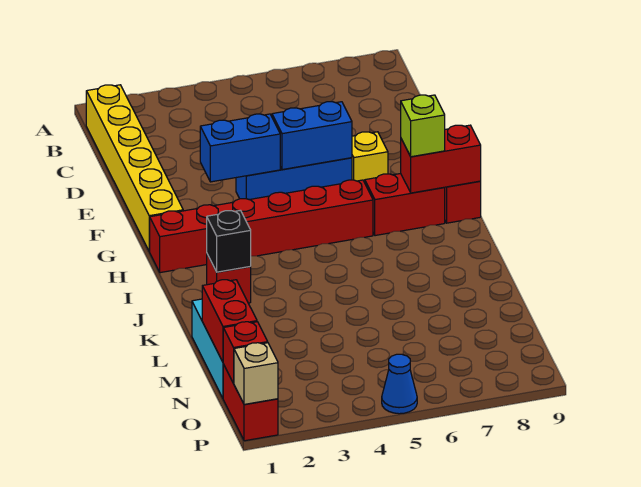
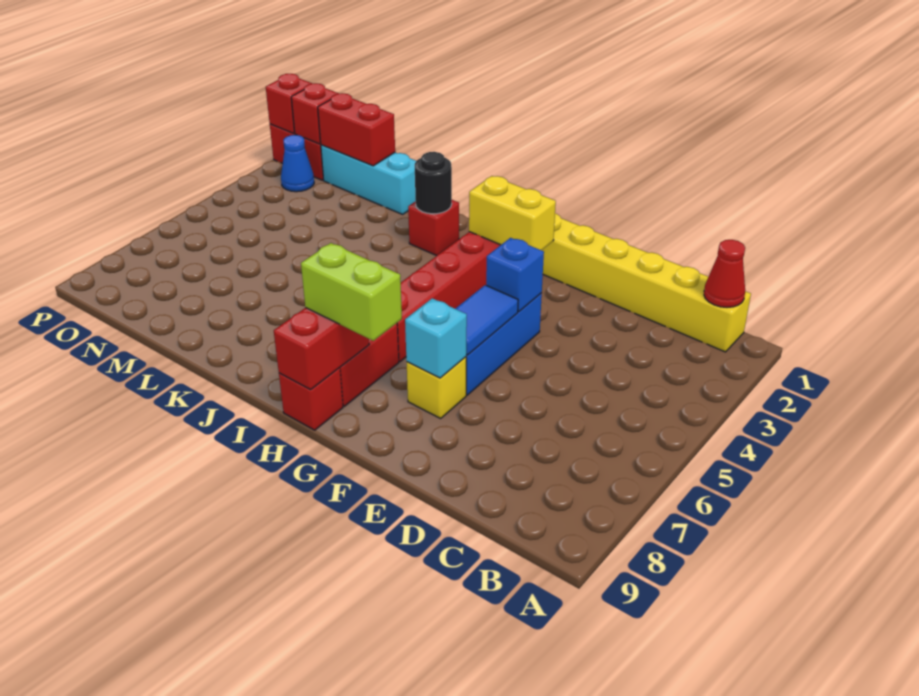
none -> red cone B1 level 2
blue brick F3:F4 level 2 -> blue brick F4 level 2
blue brick F5:F6 level 2 -> blue tile F5:F6 level 2
none -> cyan brick F7 level 2
none -> yellow brick G2:H2 level 2
lime brick H8 level 3 -> lime brick G8:H8 level 3
black brick J2 level 2 -> black round brick J2 level 2
tan brick P1 level 2 -> red brick P1 level 2
blue cone P5 level 1 -> blue cone O2 level 1

